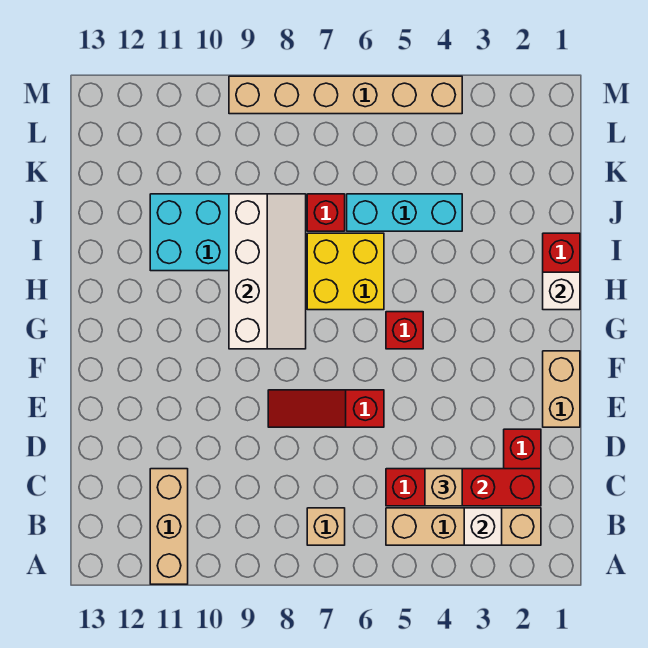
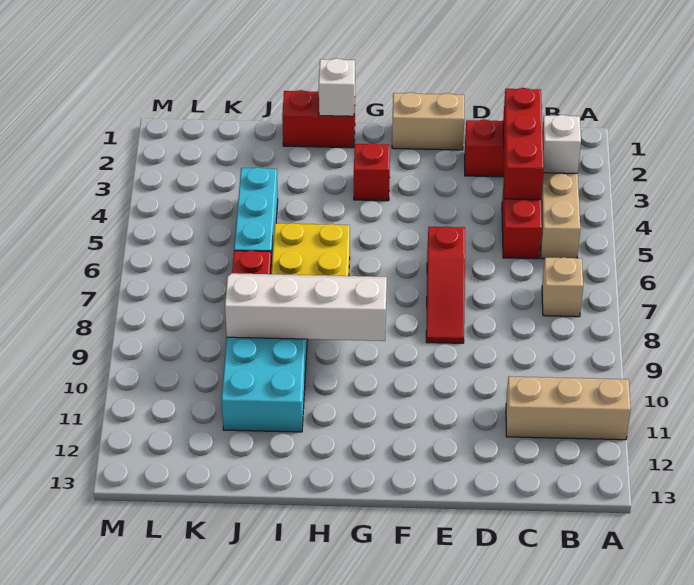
tan brick C4 level 3 -> none
red brick G5 level 1 -> red brick G3 level 1
tan brick M4:M9 level 1 -> none

